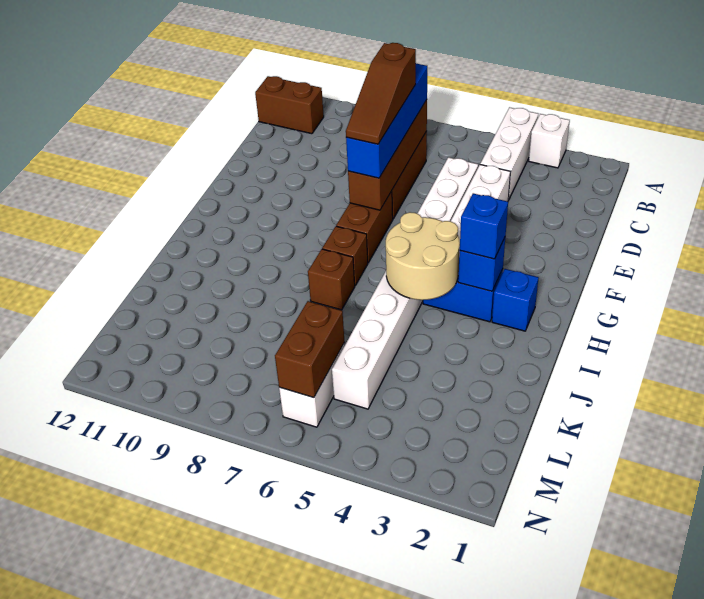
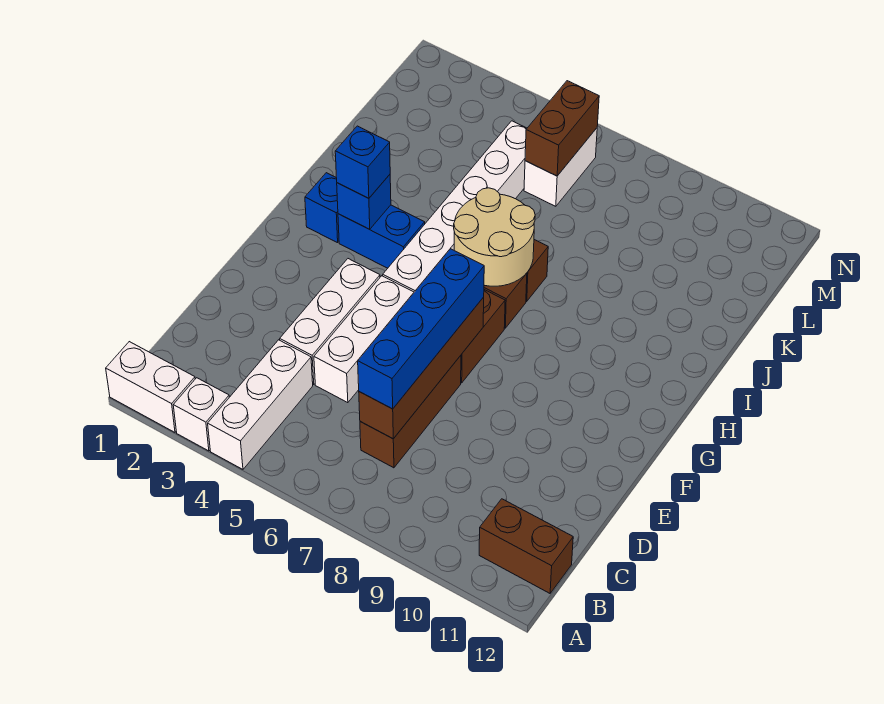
none -> white brick A1:A2 level 1
brown slope D7:F7 level 4 top D -> none
tan round brick H4:I5 level 2 -> tan round brick H6:I7 level 2

